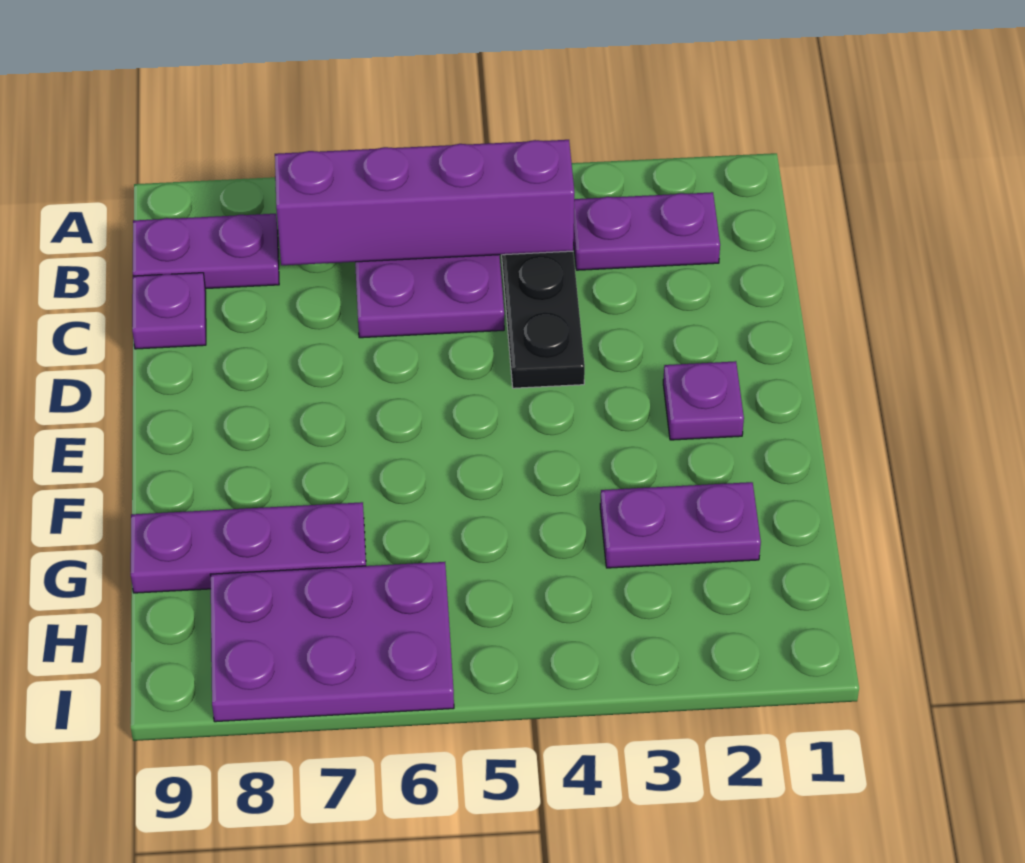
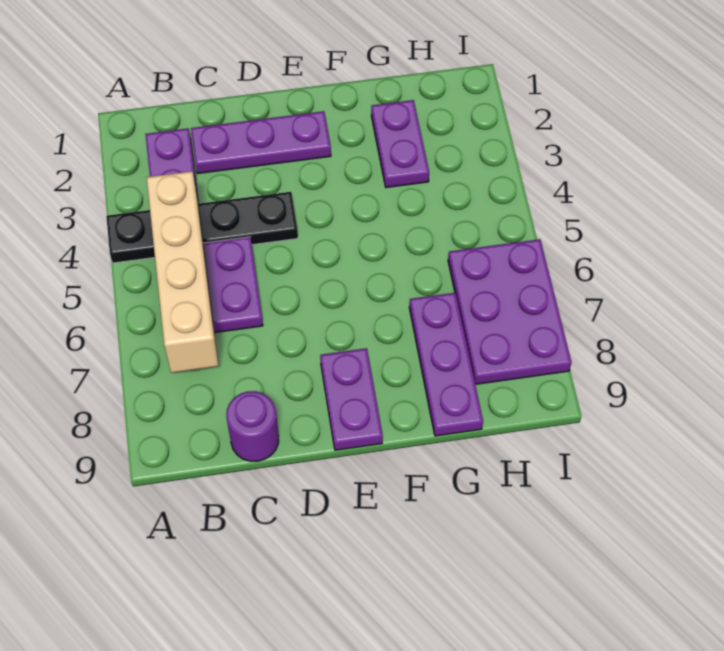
purple brick B4:B7 level 2 -> tan brick B4:B7 level 2
purple plate B8:B9 level 1 -> purple plate E8:E9 level 1
purple plate C9 level 1 -> purple round brick C9 level 1
purple plate E2 level 1 -> purple plate C2:E2 level 1

